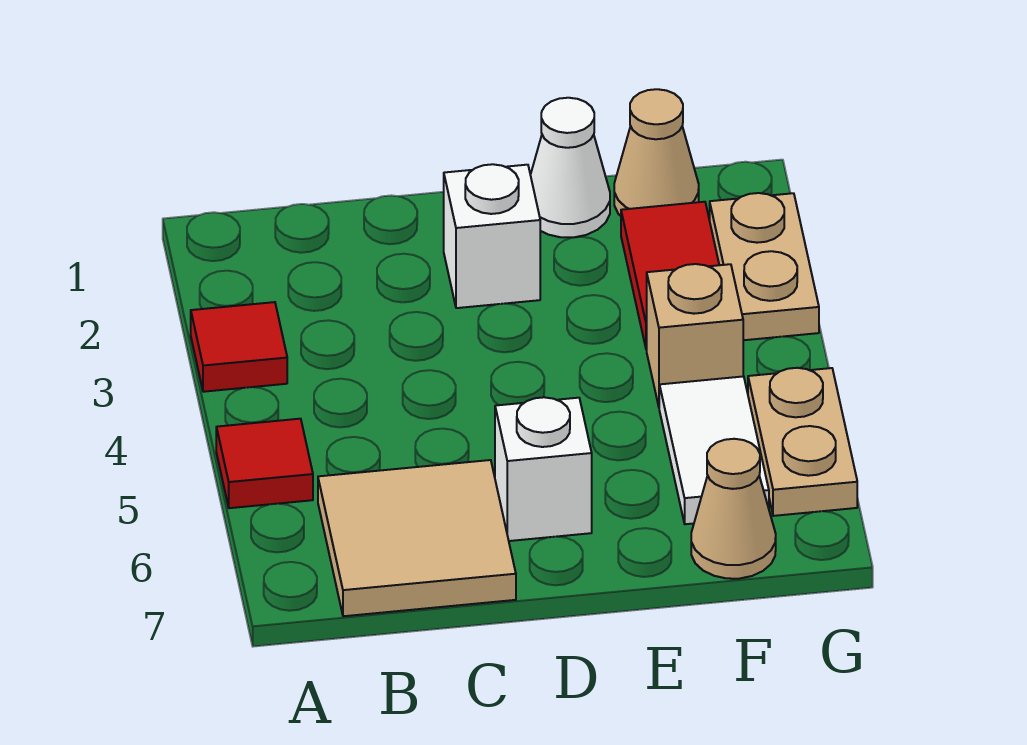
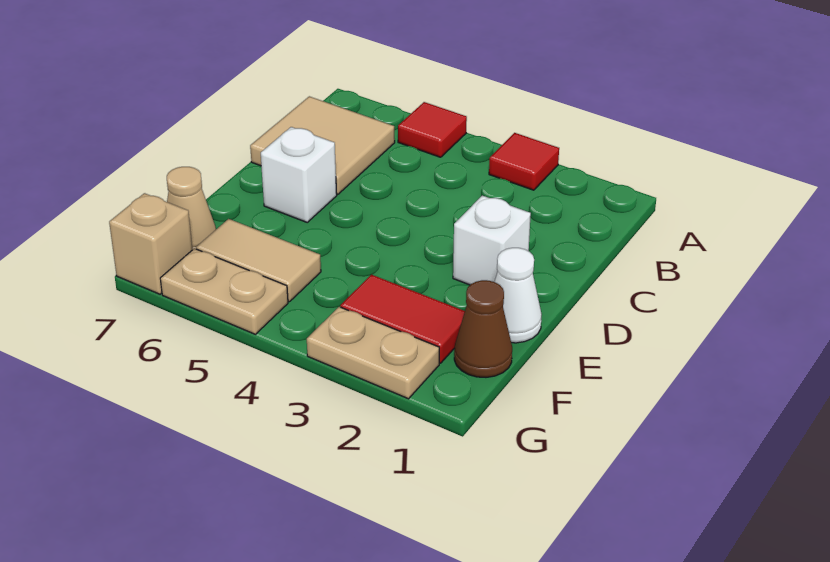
tan cone F1 level 1 -> brown cone F1 level 1
tan brick F4 level 1 -> tan brick G7 level 1
white tile F5:F6 level 1 -> tan tile F5:F6 level 1

